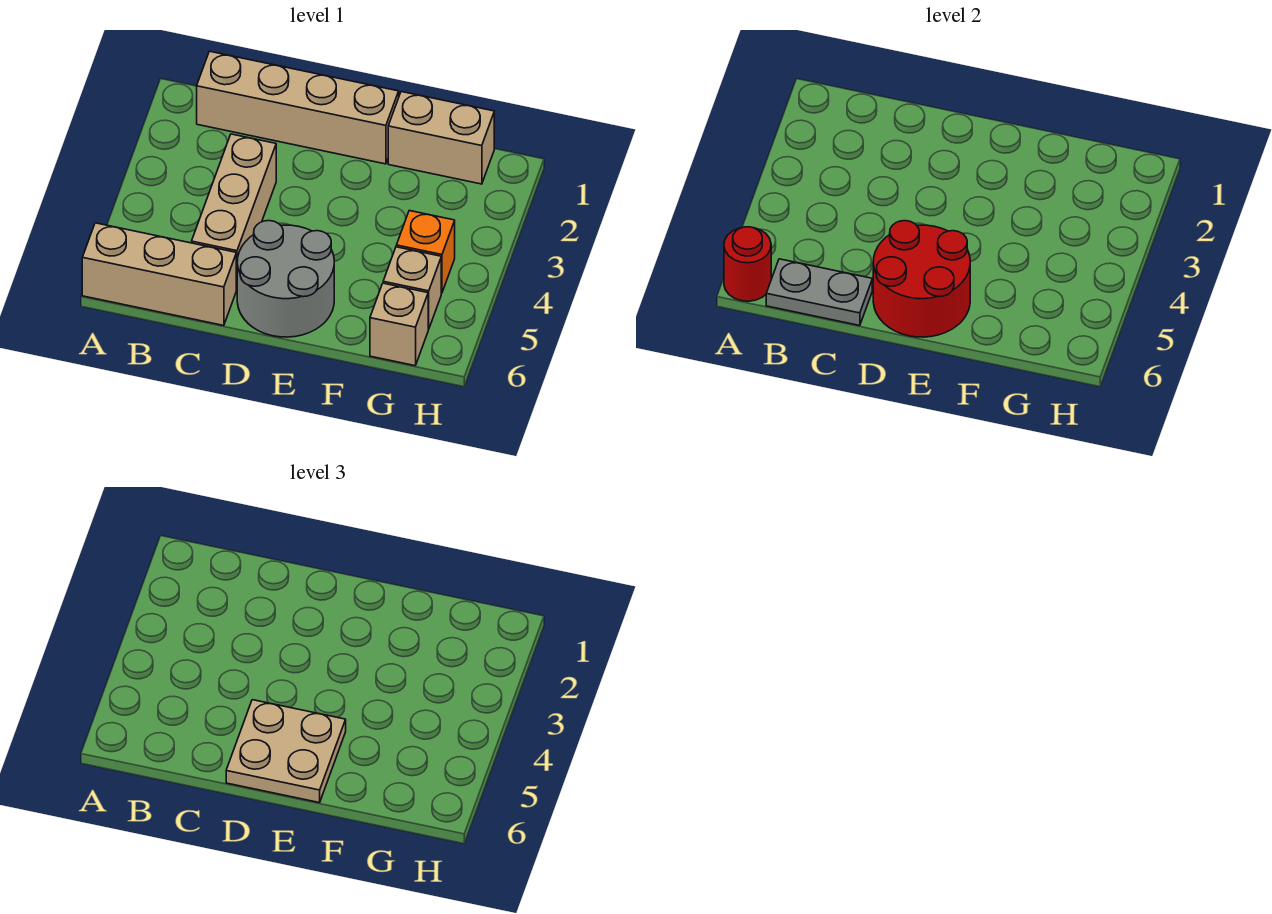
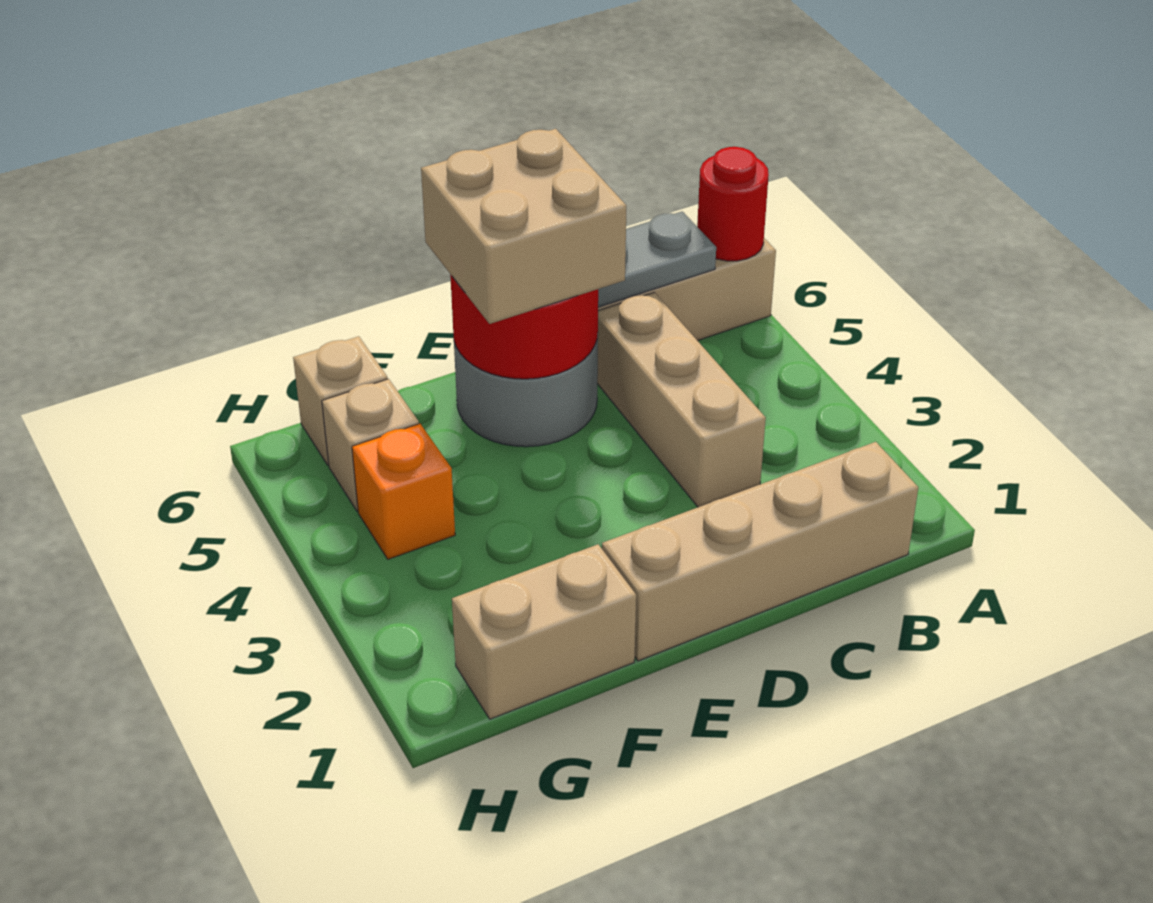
tan plate D5:E6 level 3 -> tan brick D5:E6 level 3

